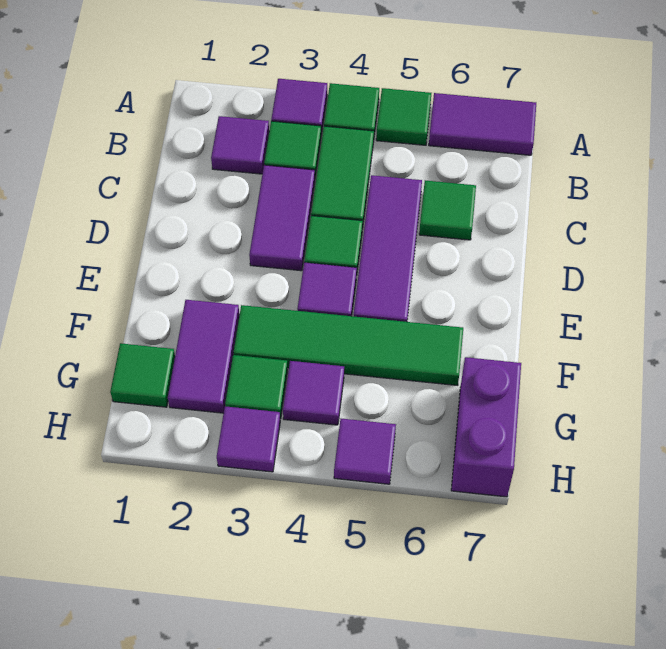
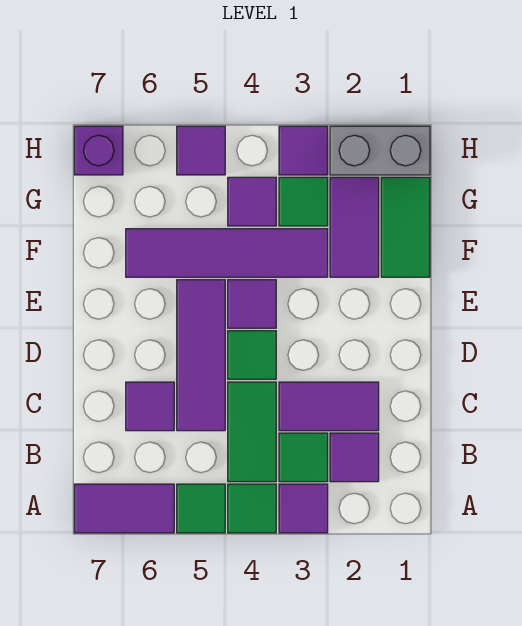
purple tile C3:D3 level 1 -> purple tile C2:C3 level 1
green tile C6 level 1 -> purple tile C6 level 1
green tile F3:F6 level 1 -> purple tile F3:F6 level 1
green tile G1 level 1 -> green tile F1:G1 level 1
purple brick G7:H7 level 1 -> purple brick H7 level 1
none -> grey brick H1:H2 level 1

